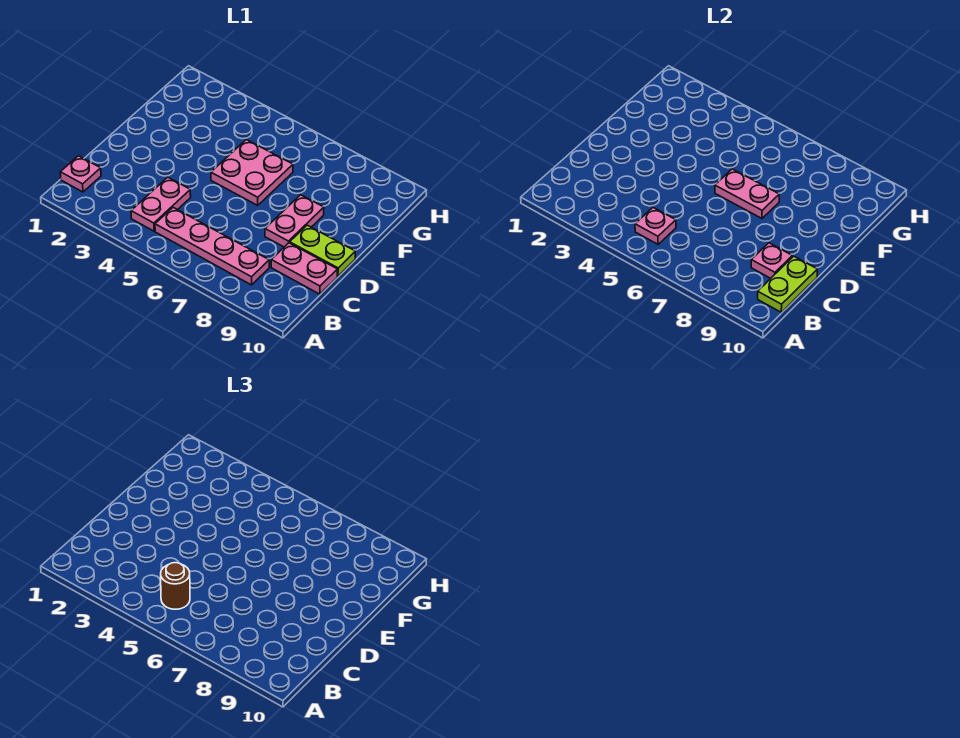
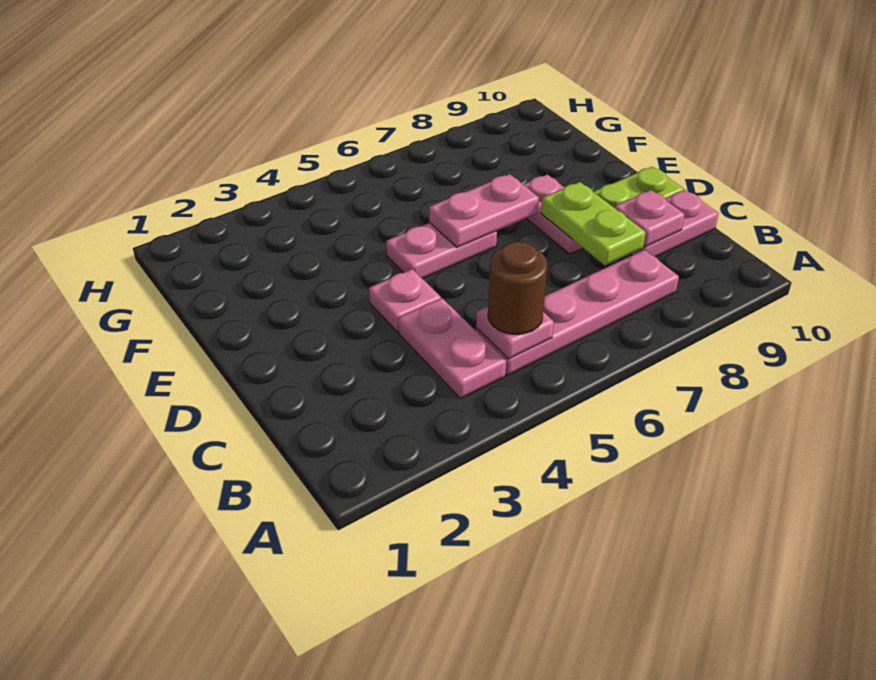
pink plate B1 level 1 -> pink plate D4 level 1
lime plate B10:C10 level 2 -> lime plate C8:D8 level 2
pink plate E5:F6 level 1 -> pink plate E5:E6 level 1

